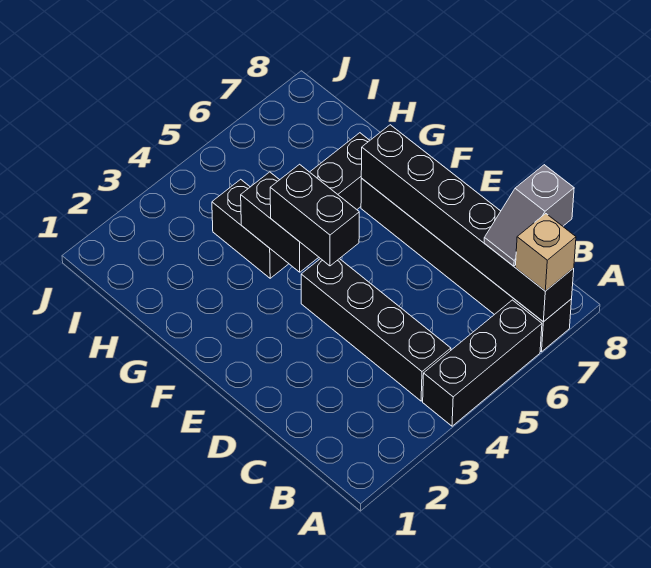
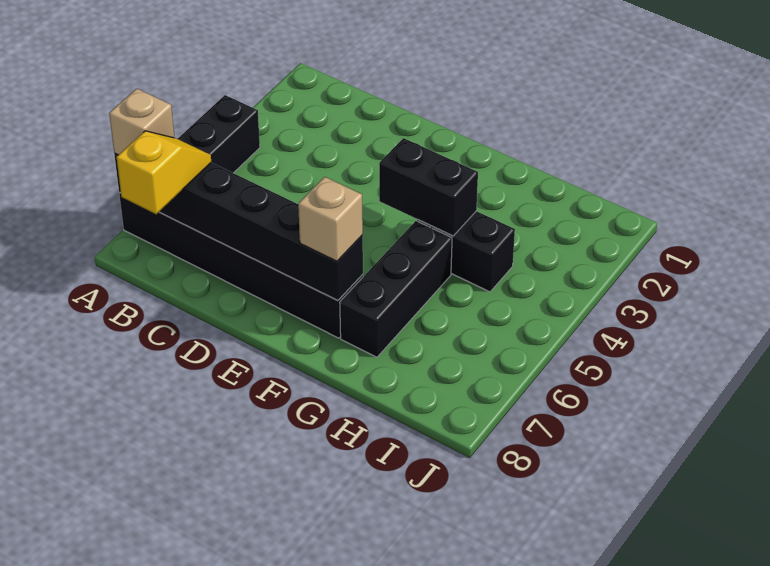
black brick B4:E4 level 1 -> none
grey slope B7:B8 level 3 top 8 -> yellow slope B7:B8 level 3 top 8
black brick E4:F4 level 3 -> none
none -> tan brick F7 level 3

